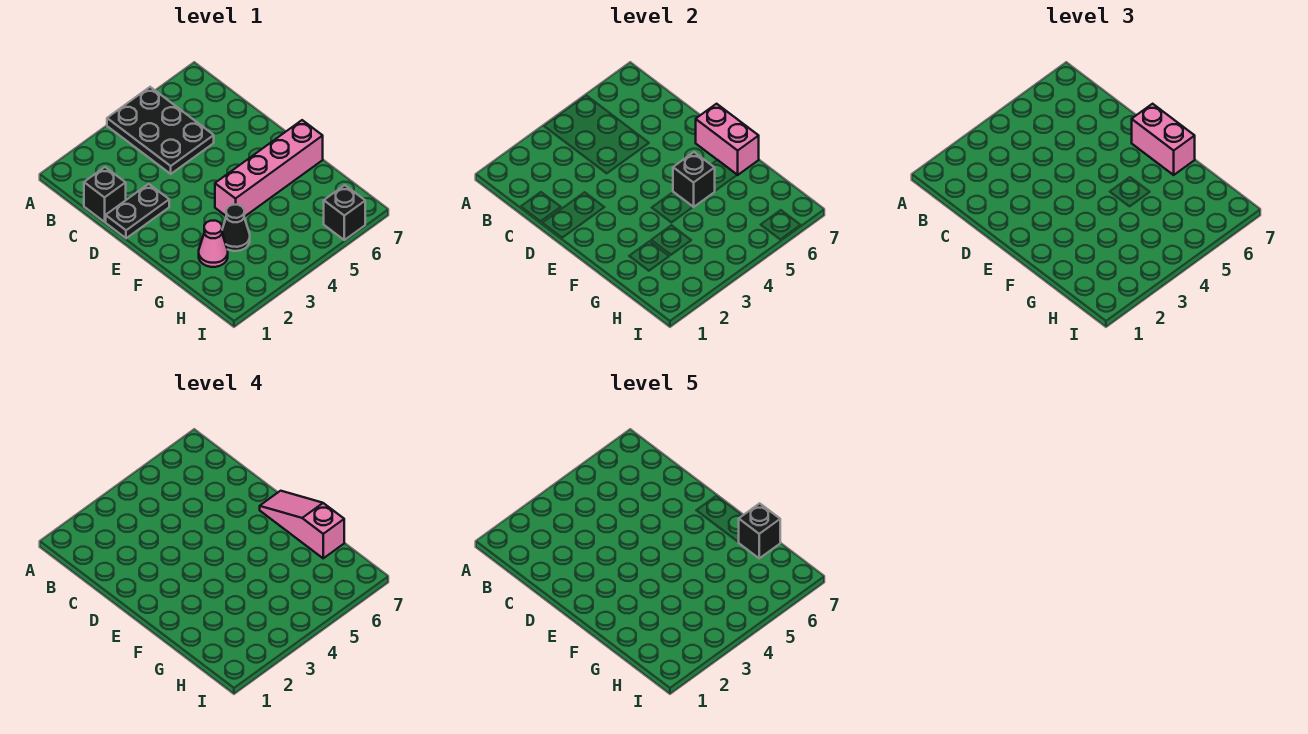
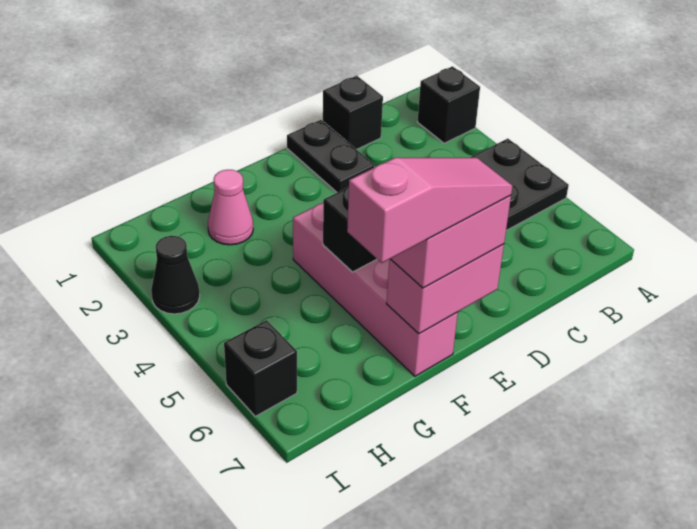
black cone G3 level 1 -> black cone I3 level 1
black brick G7 level 5 -> black brick A2 level 1

